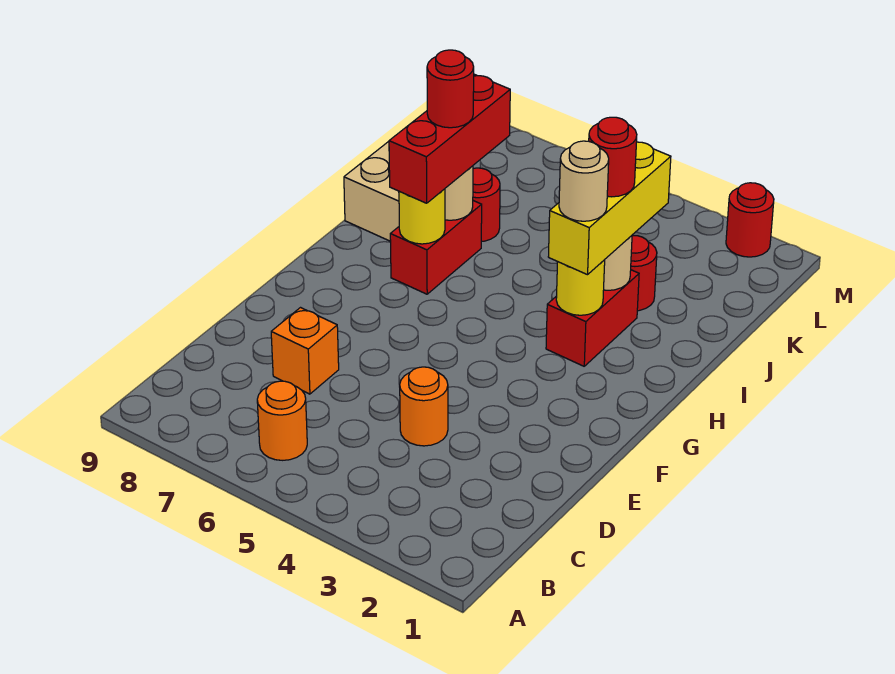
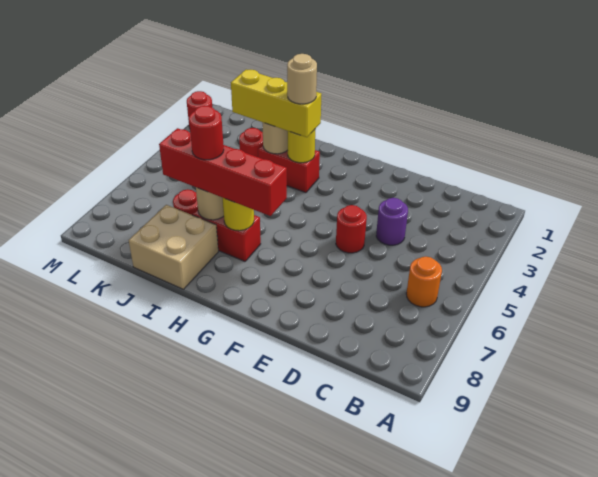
orange round brick D4 level 1 -> purple round brick D4 level 1
orange brick D7 level 1 -> none
red brick H7:J7 level 3 -> red brick G7:J7 level 3
red round brick I3 level 4 -> red round brick E5 level 1

